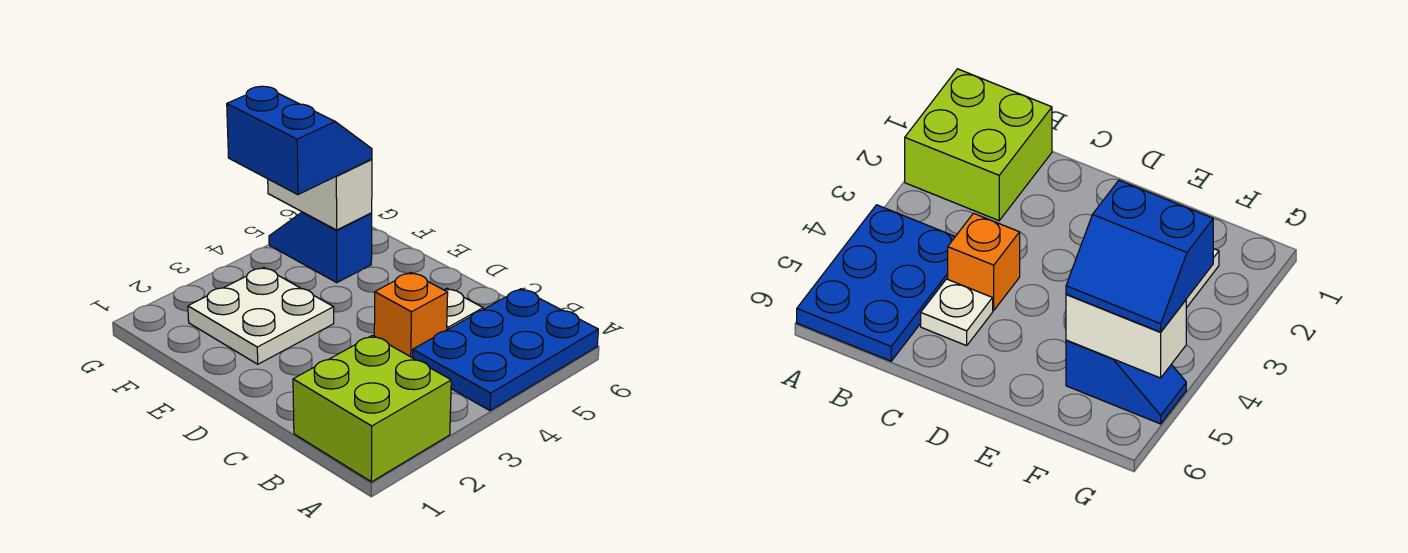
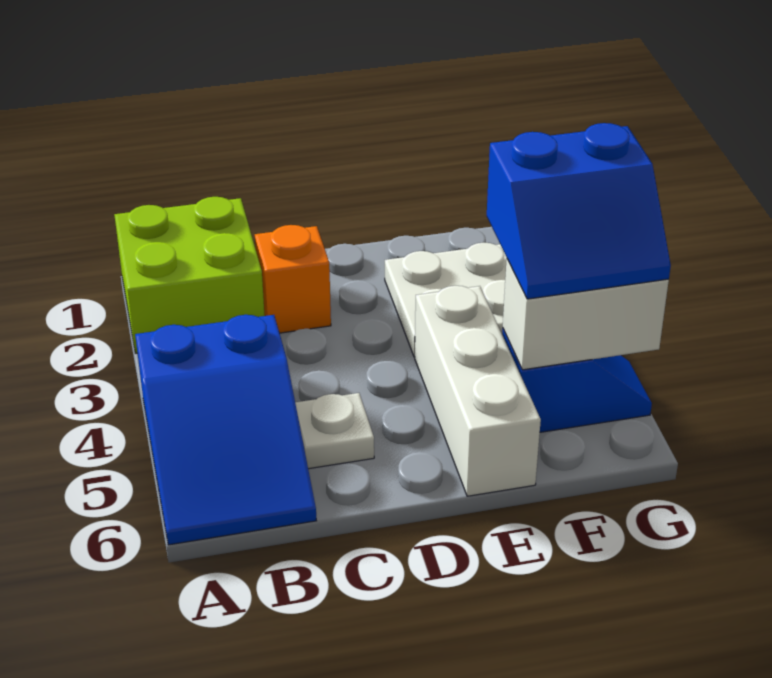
blue plate A4:B6 level 1 -> blue slope A4:B6 level 1 top 4
orange brick C4 level 1 -> orange brick C2 level 1
none -> white brick E4:E6 level 1

